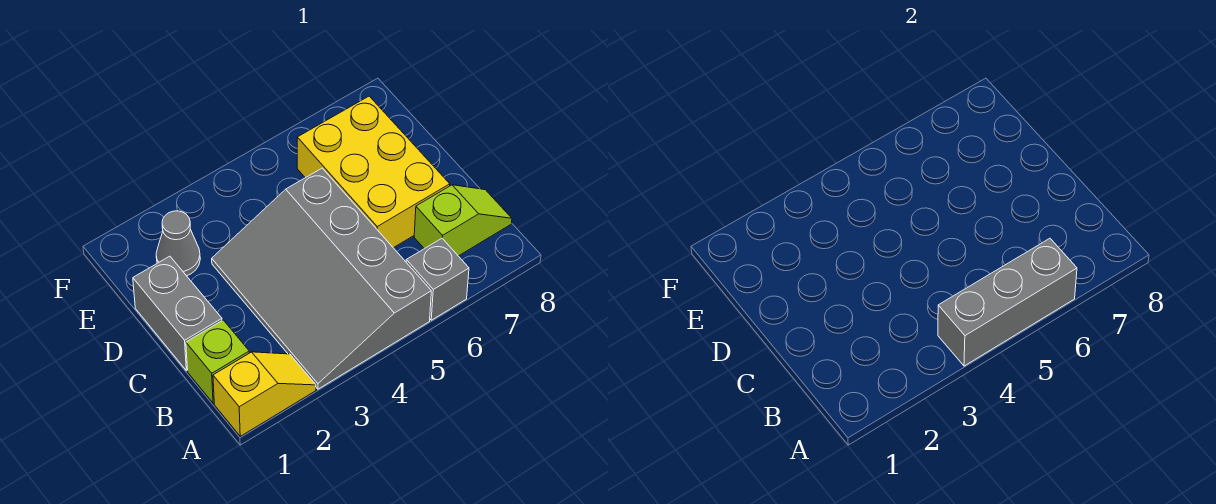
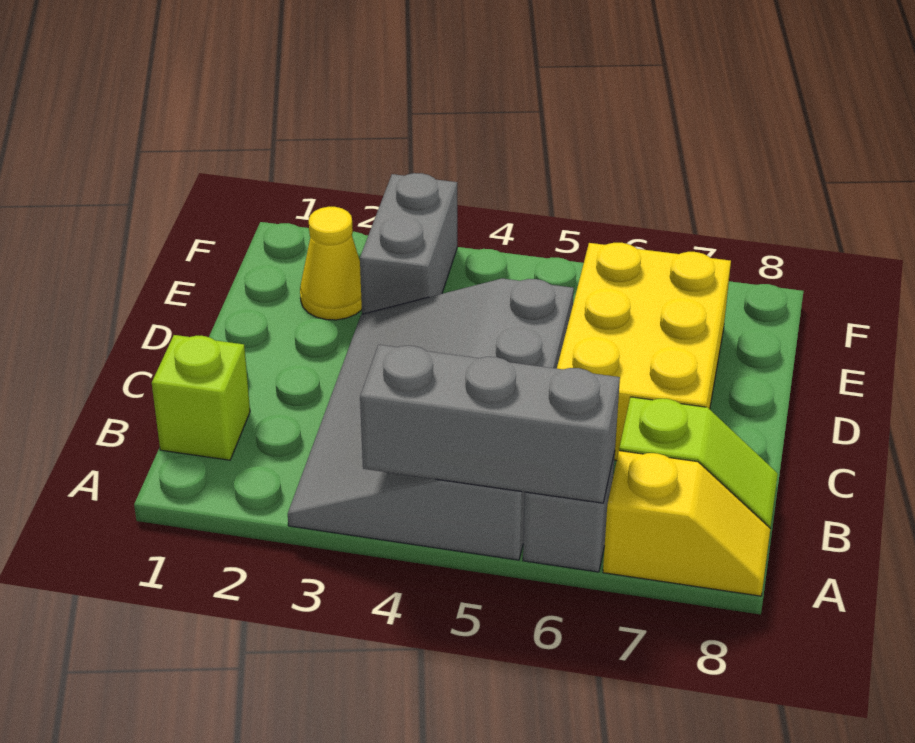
yellow slope A1:A2 level 1 top 1 -> yellow slope A7:A8 level 1 top 7
grey brick C1:D1 level 1 -> grey brick E3:F3 level 1
grey cone E2 level 1 -> yellow cone E2 level 1

